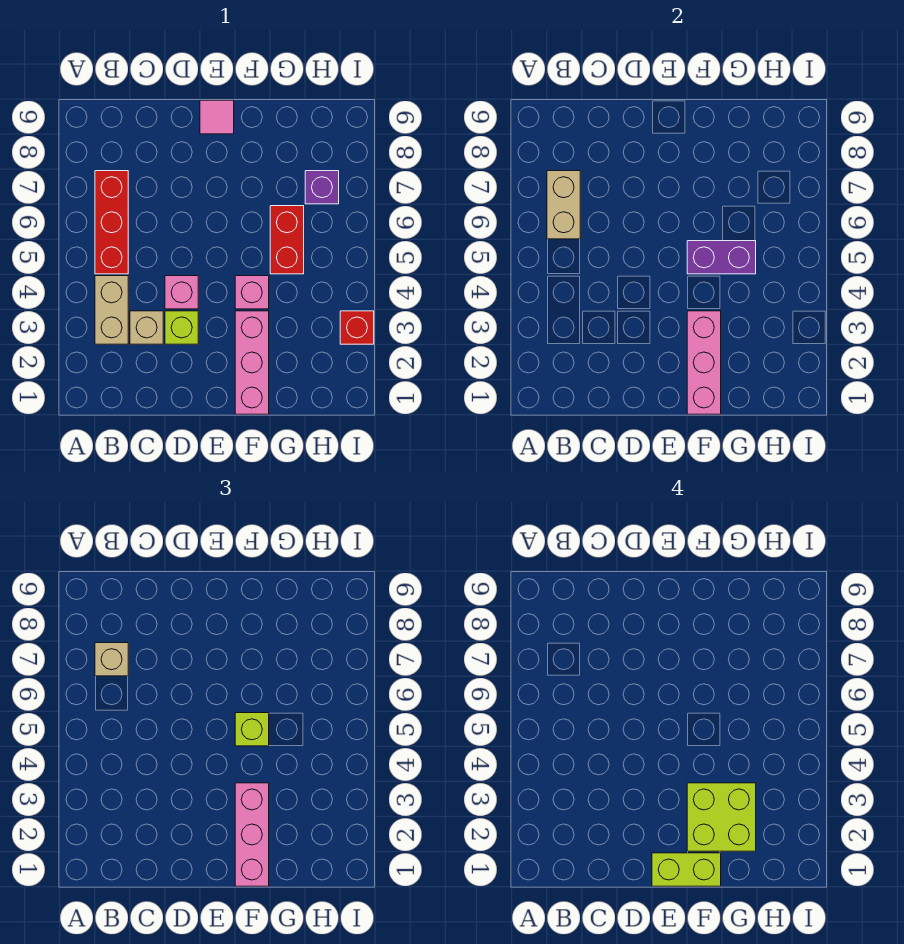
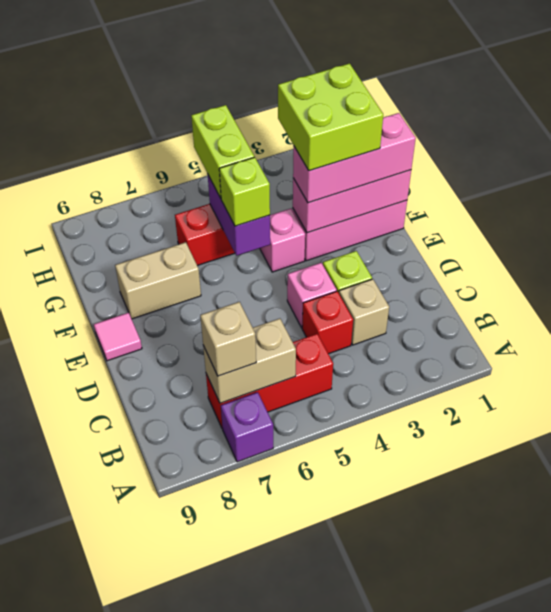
tan brick B3:B4 level 1 -> tan brick F7:F8 level 1
lime brick E1:F1 level 4 -> lime brick G5:H5 level 3
purple brick H7 level 1 -> purple brick A7 level 1
red brick I3 level 1 -> red brick C4 level 1

